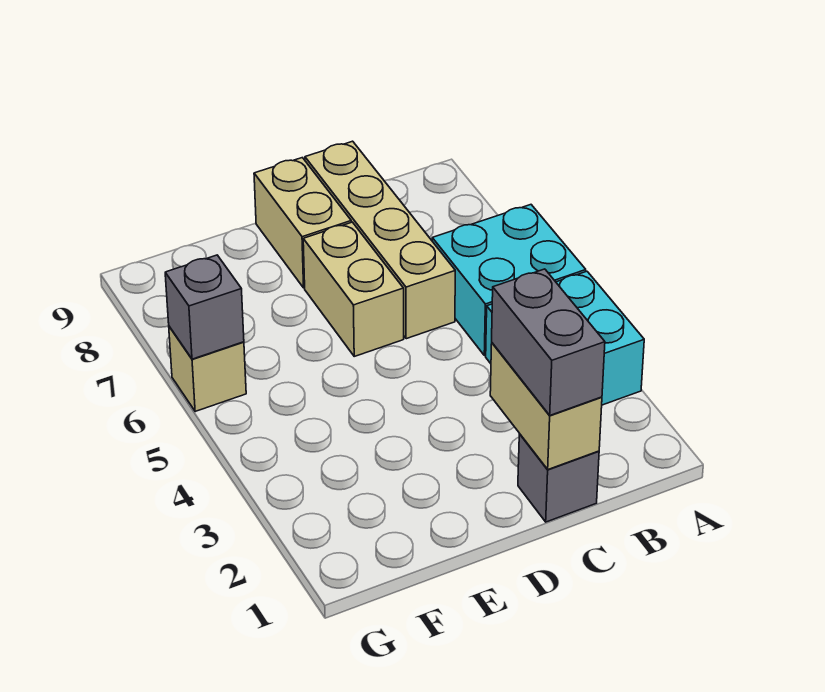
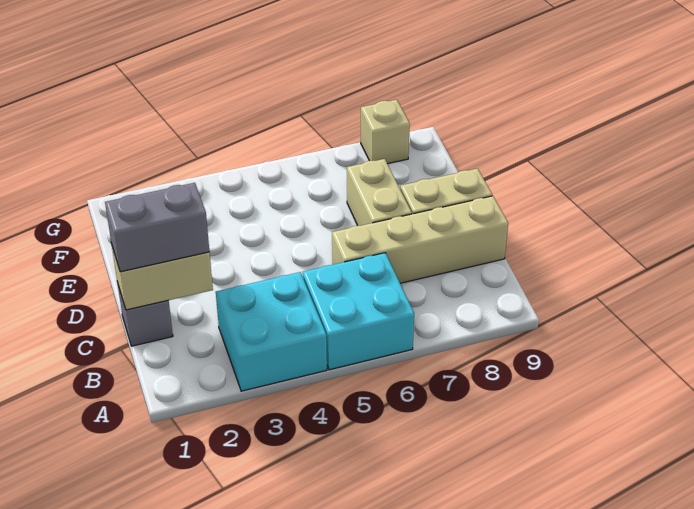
tan brick D6:D7 level 1 -> tan brick D7:E7 level 1
tan brick G6 level 1 -> tan brick G8 level 1
grey brick G6 level 2 -> none

